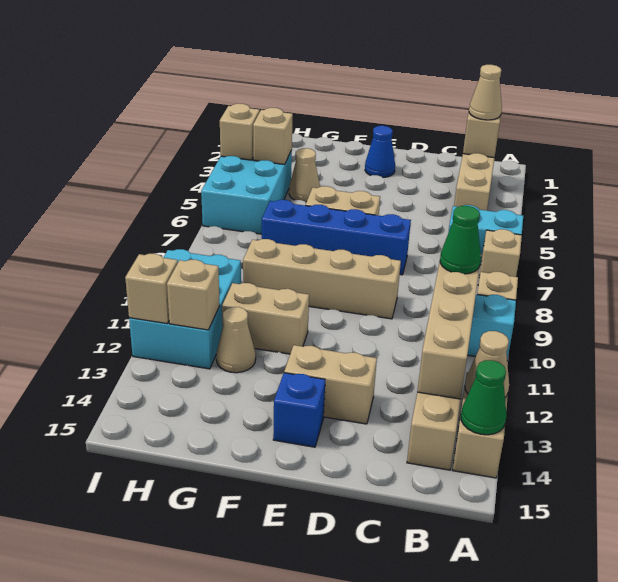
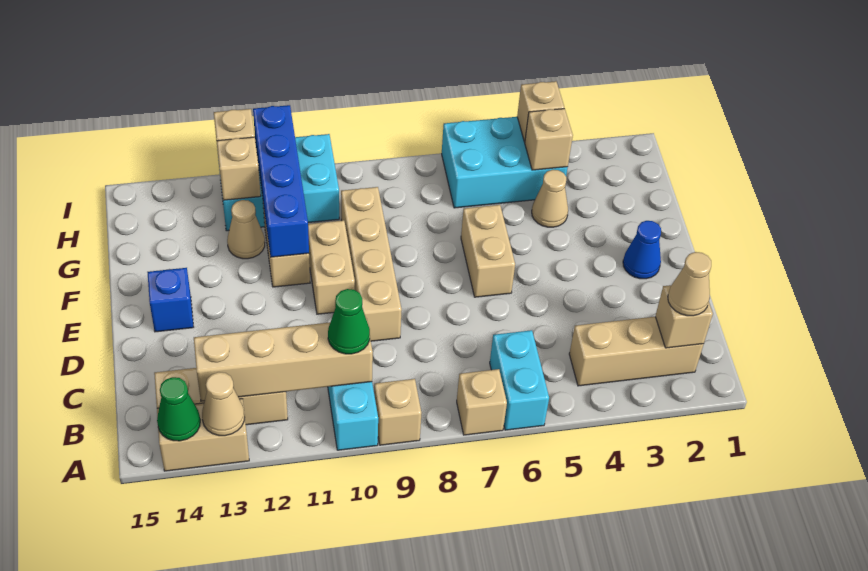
blue brick D7:G7 level 1 -> blue brick F11:I11 level 2
tan brick D13:E13 level 1 -> tan brick E10:F10 level 1

